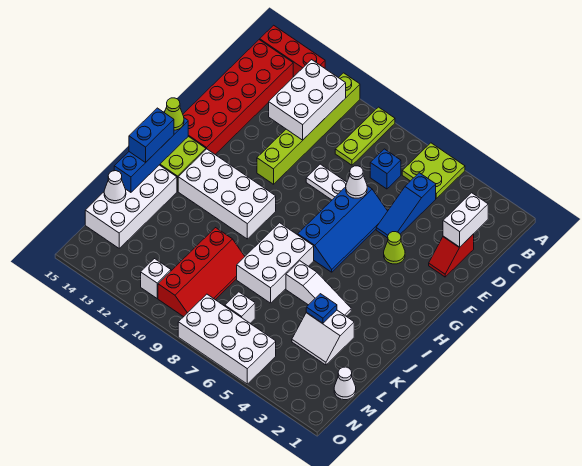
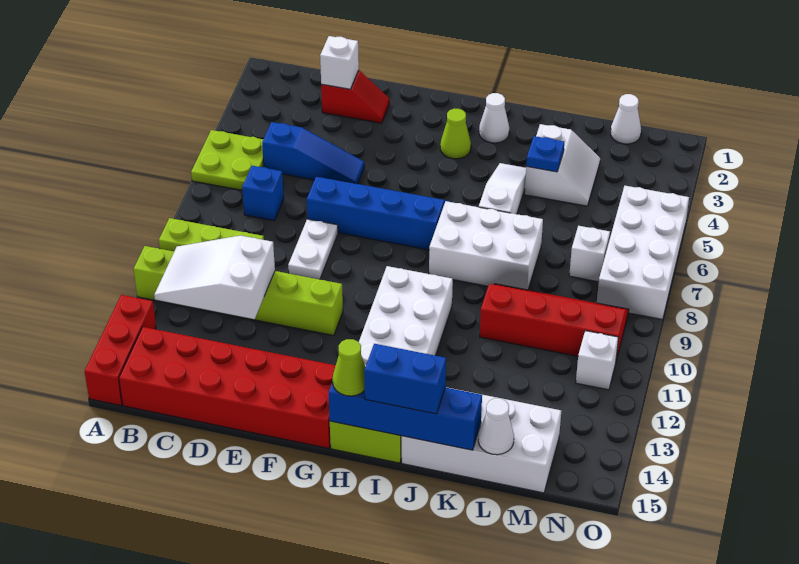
white brick B11:D12 level 2 -> white slope B11:D12 level 2 top D
white brick C2:D2 level 2 -> white brick D2 level 2
white cone E7 level 2 -> white cone I2 level 1
lime cone F4 level 1 -> lime cone H3 level 1

